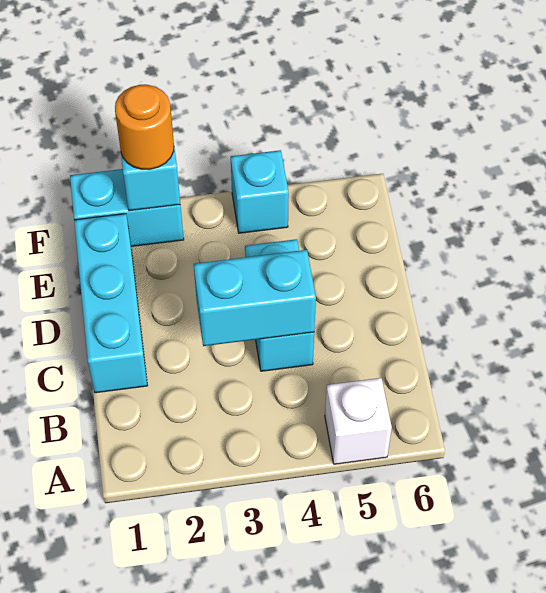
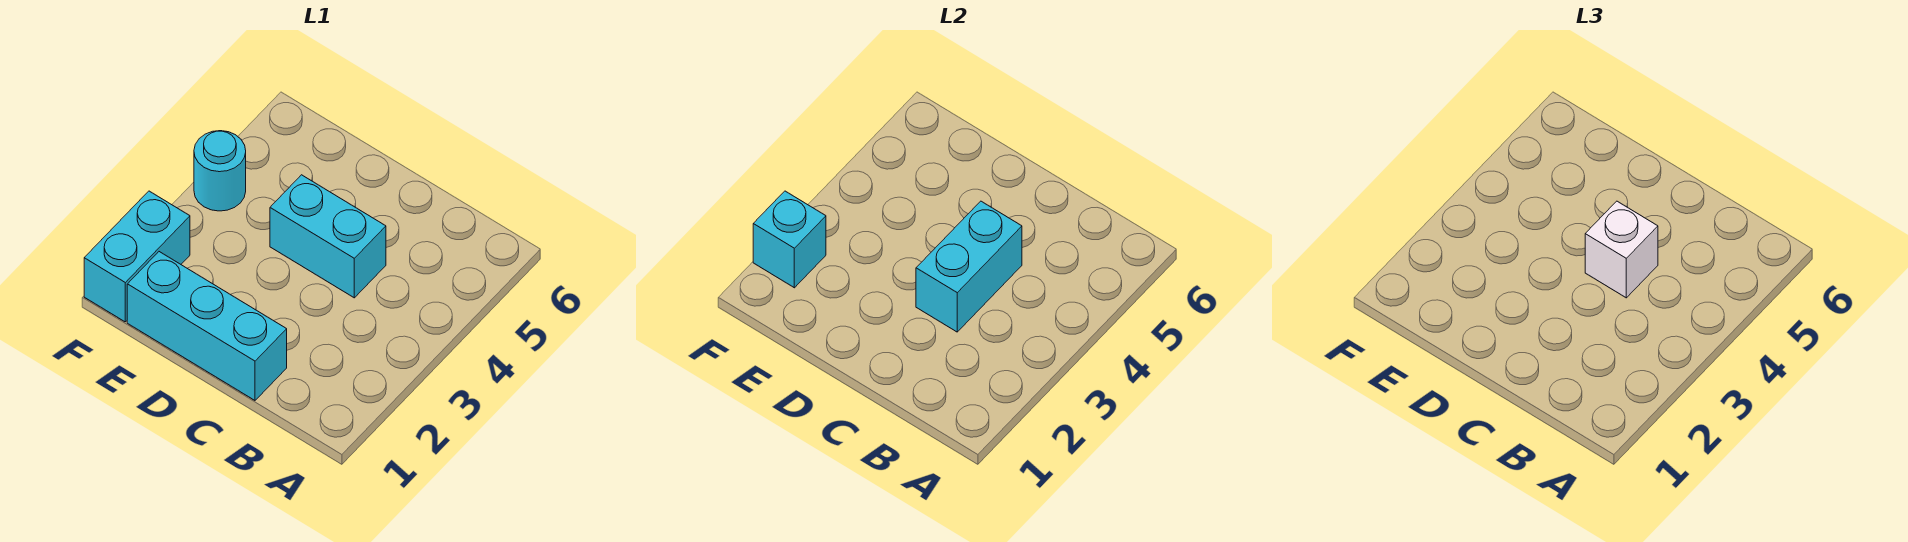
white brick A5 level 1 -> white brick C4 level 3
orange round brick F2 level 3 -> none
cyan brick F4 level 1 -> cyan round brick F4 level 1

